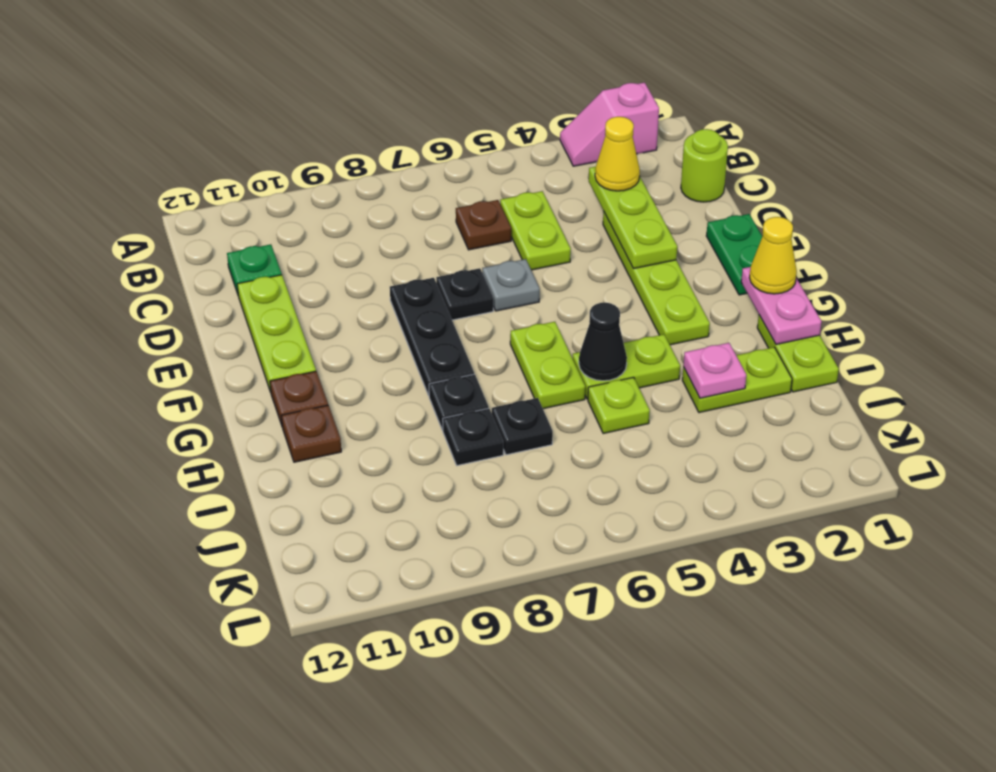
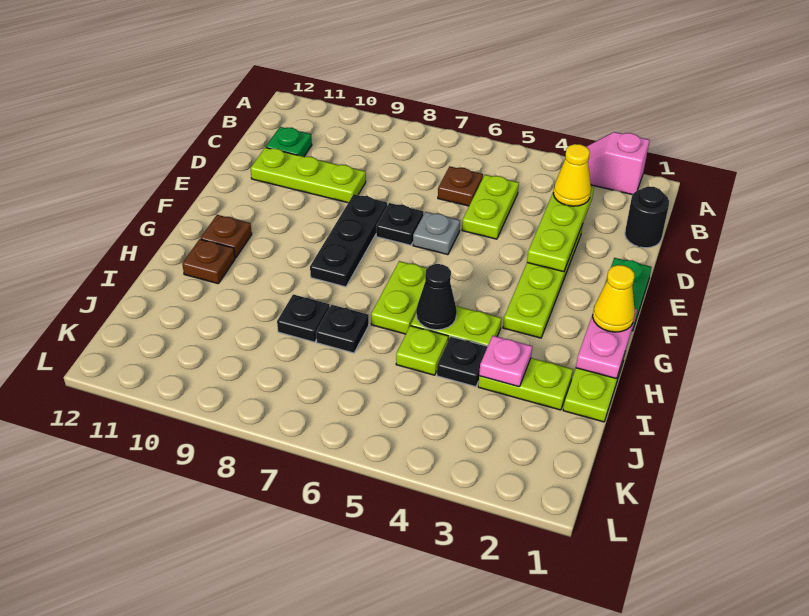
lime round brick C1 level 1 -> black round brick C1 level 1
lime plate D11:F11 level 1 -> lime plate D9:D11 level 1
black plate H8 level 1 -> black plate I4 level 1

